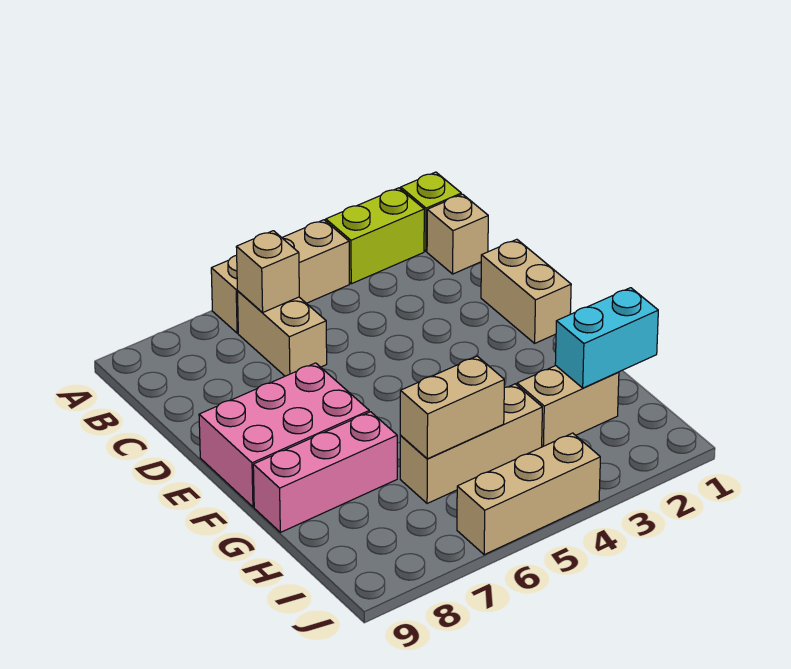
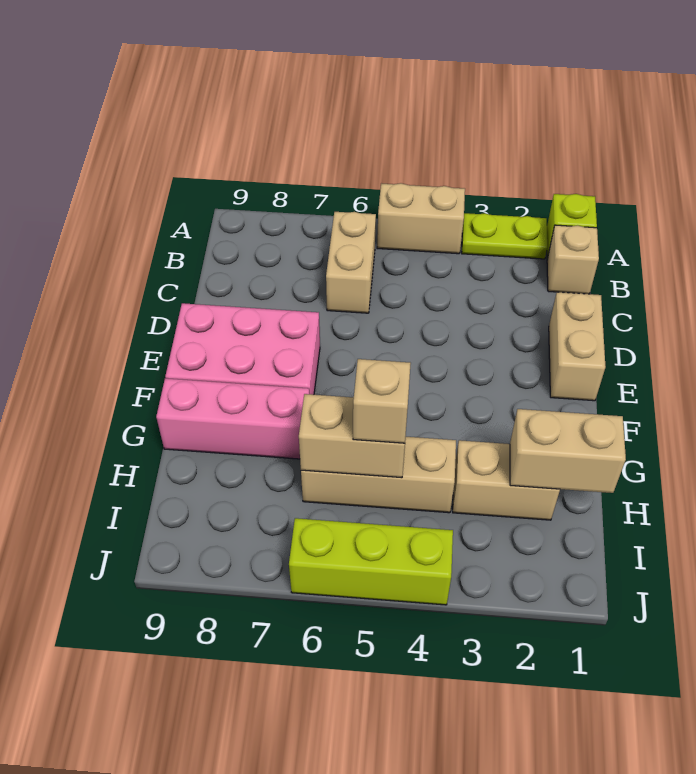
lime brick A2:A3 level 1 -> lime plate A2:A3 level 1
tan brick A4:A6 level 1 -> tan brick A4:A5 level 1
tan brick B6 level 2 -> tan brick H5 level 3
cyan brick H1:H2 level 2 -> tan brick H1:H2 level 2
tan brick J4:J6 level 1 -> lime brick J4:J6 level 1

